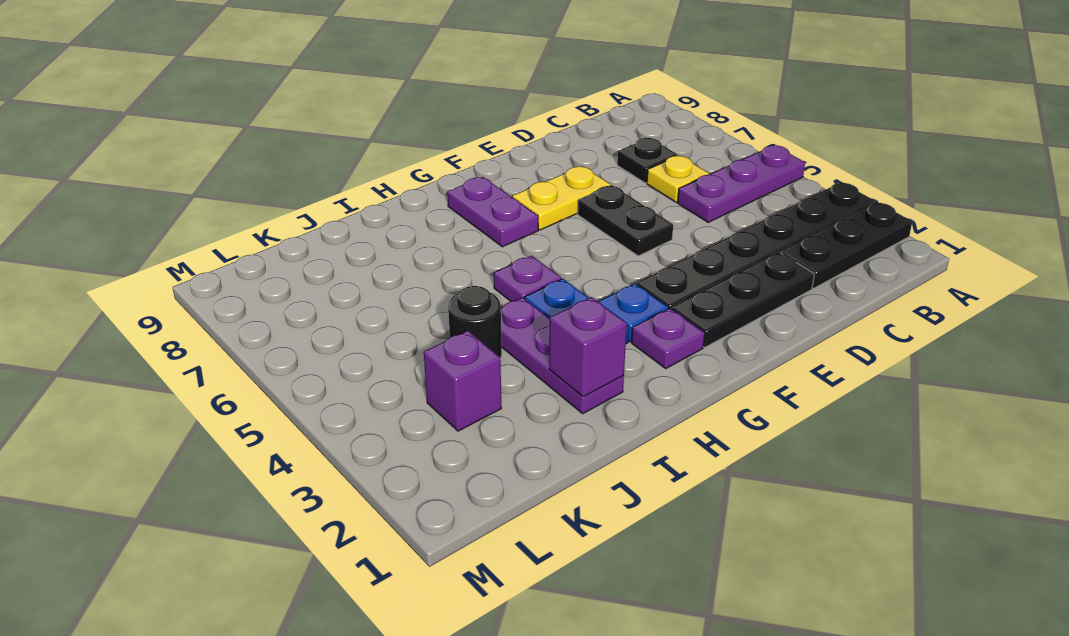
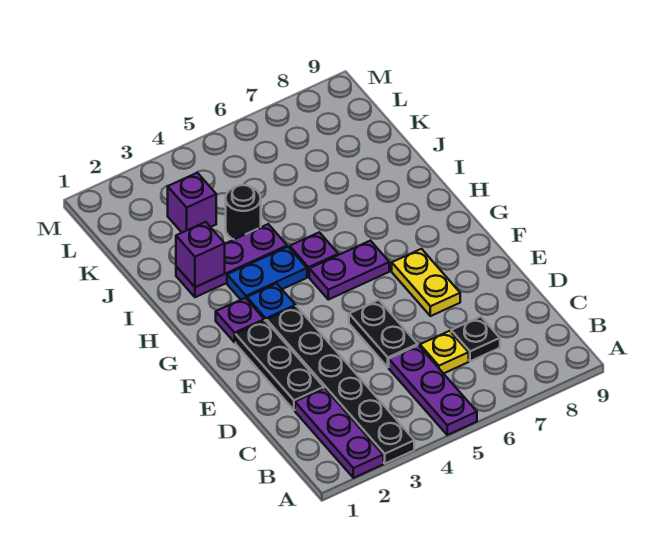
black plate A2:C2 level 1 -> purple plate A2:C2 level 1
black plate E5:E6 level 1 -> black plate D5:E5 level 1
purple plate G7:G8 level 1 -> purple plate G5:G6 level 1

